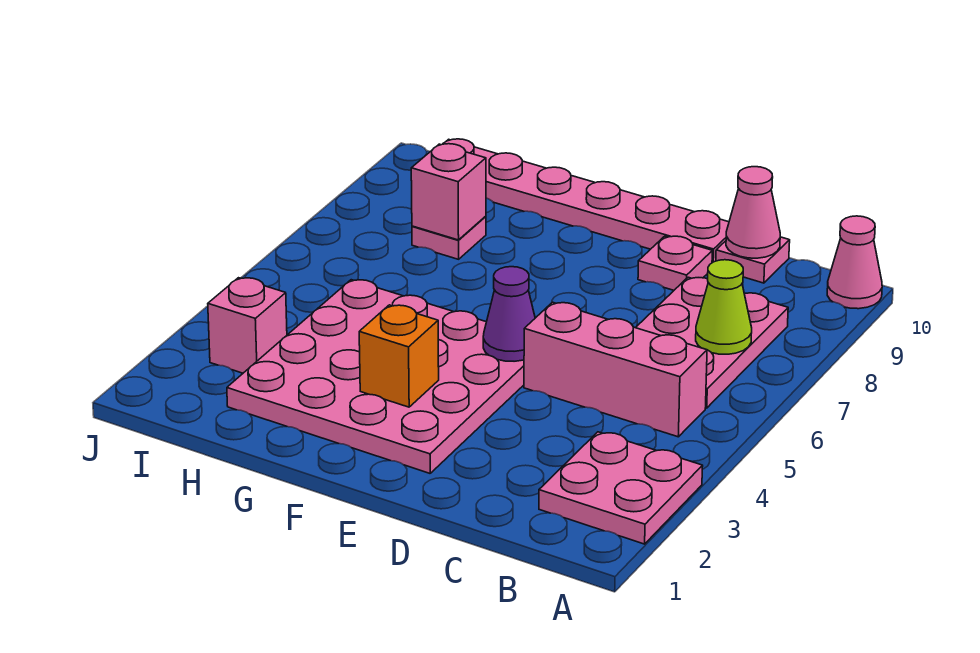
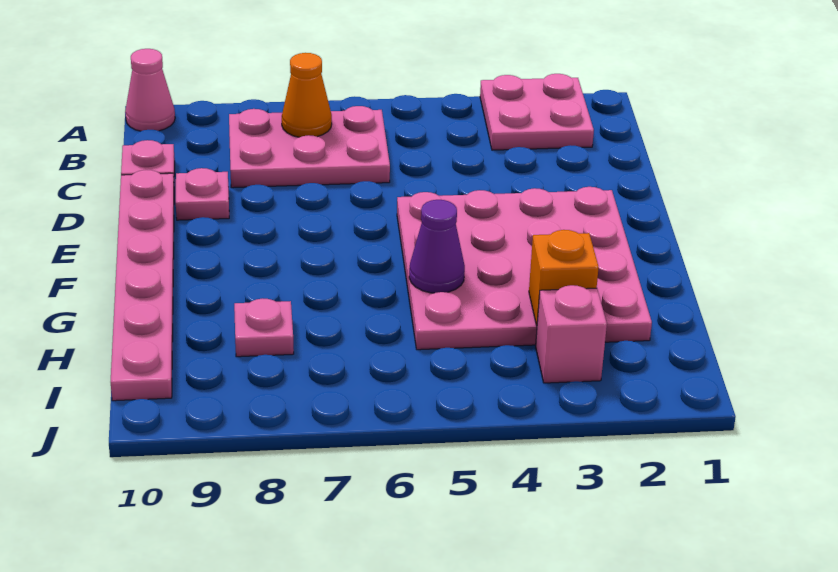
pink brick B5:D5 level 1 -> none
lime cone B7 level 2 -> orange cone B7 level 2
pink cone C10 level 2 -> none
purple cone E5 level 2 -> purple cone G5 level 2
orange brick F3 level 2 -> orange brick H3 level 2
pink brick H8 level 2 -> none

